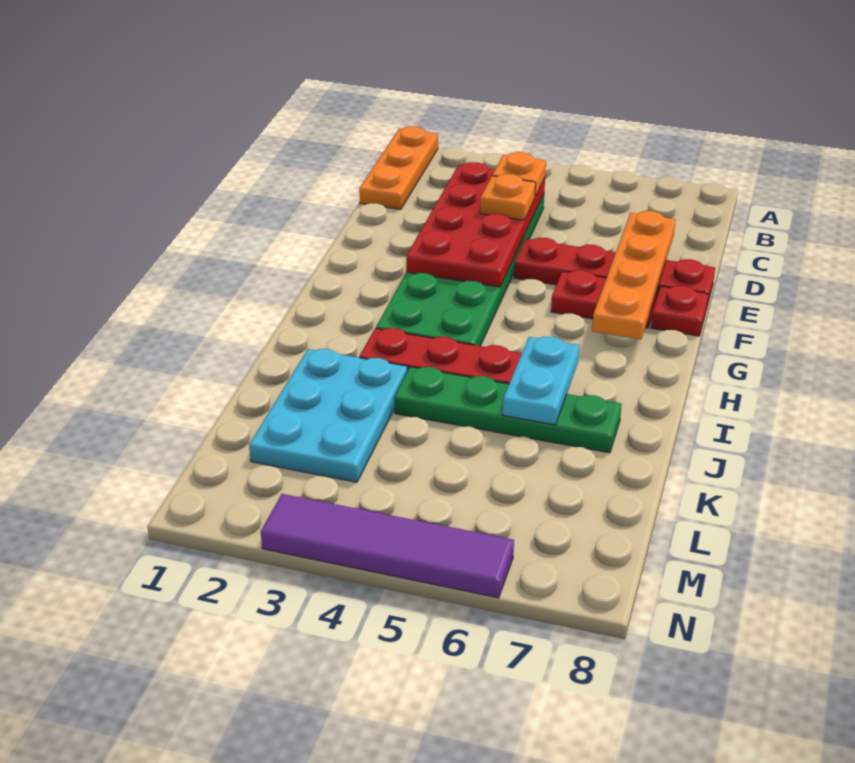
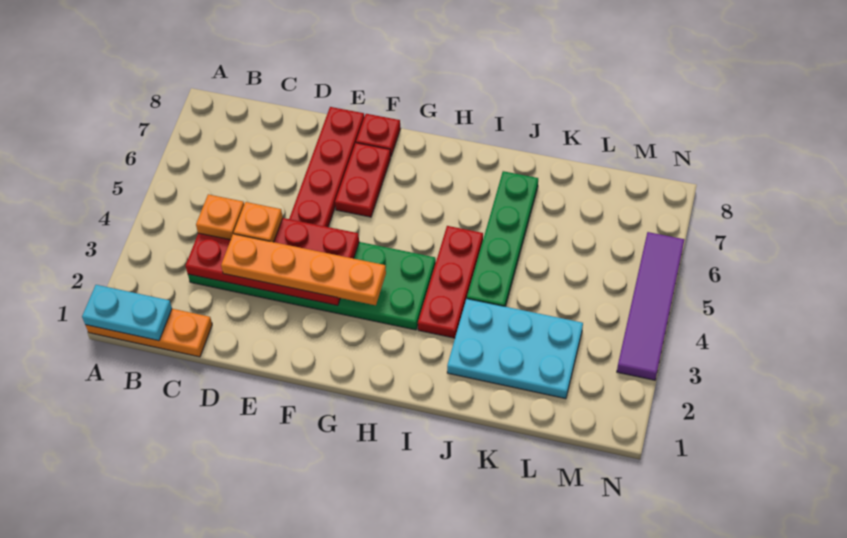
orange plate D7:G7 level 2 -> orange plate D3:G3 level 3
cyan plate I6:J6 level 2 -> cyan plate A1:B1 level 2

